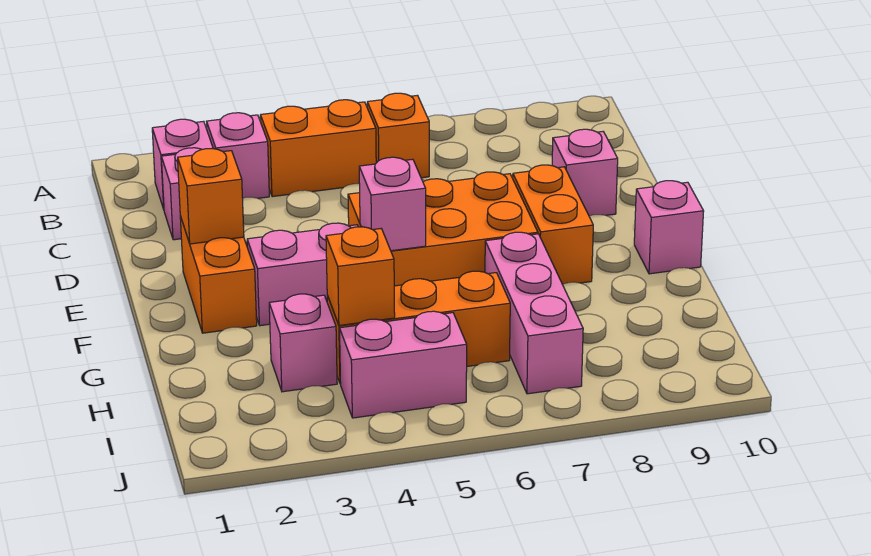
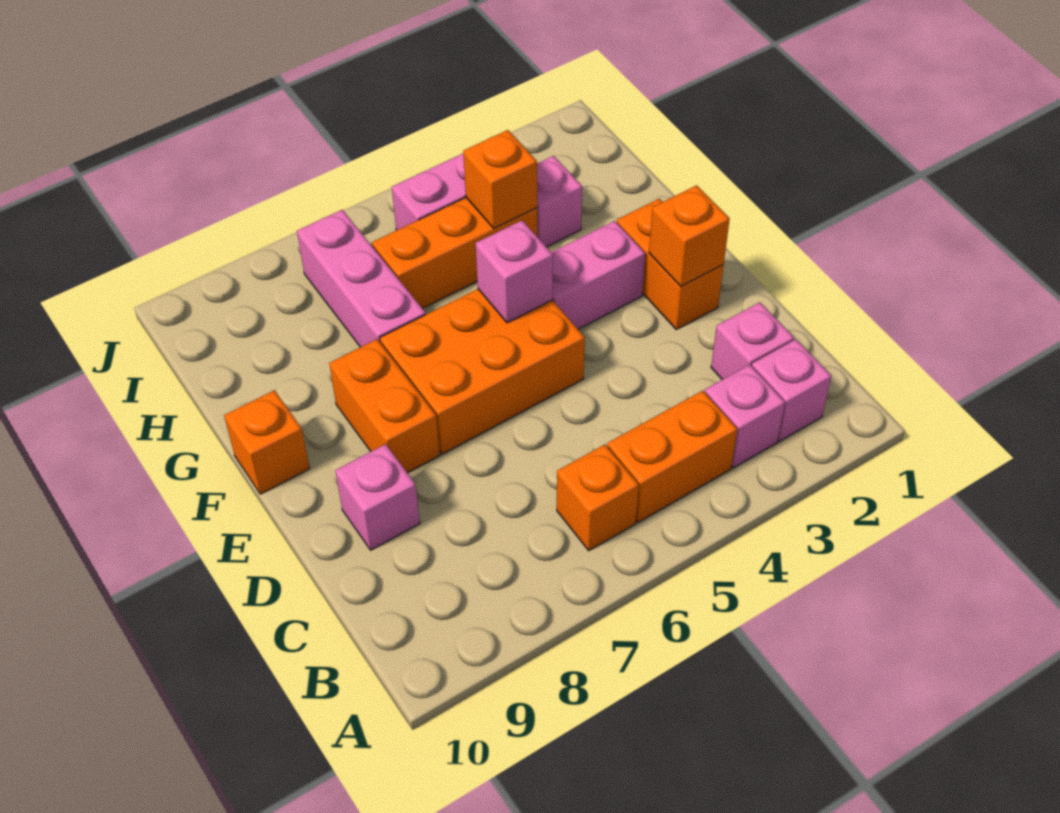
pink brick F10 level 1 -> orange brick F10 level 1

